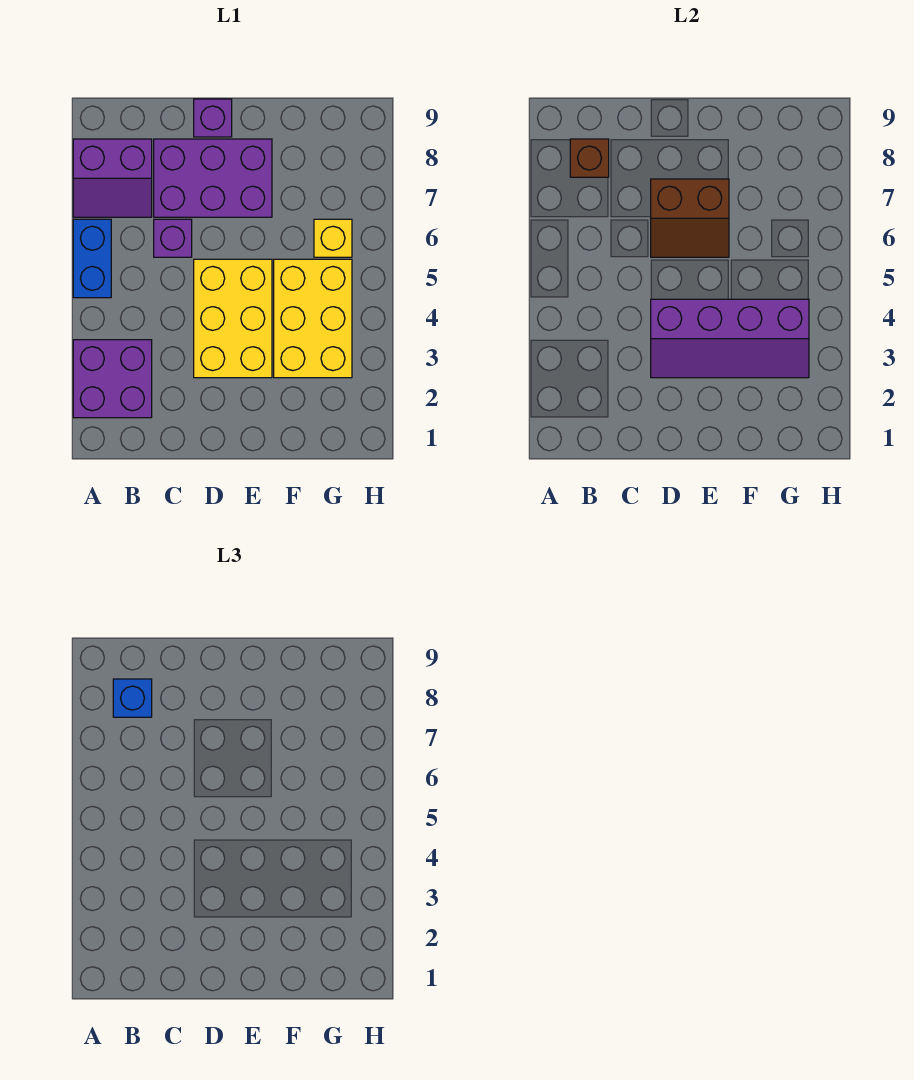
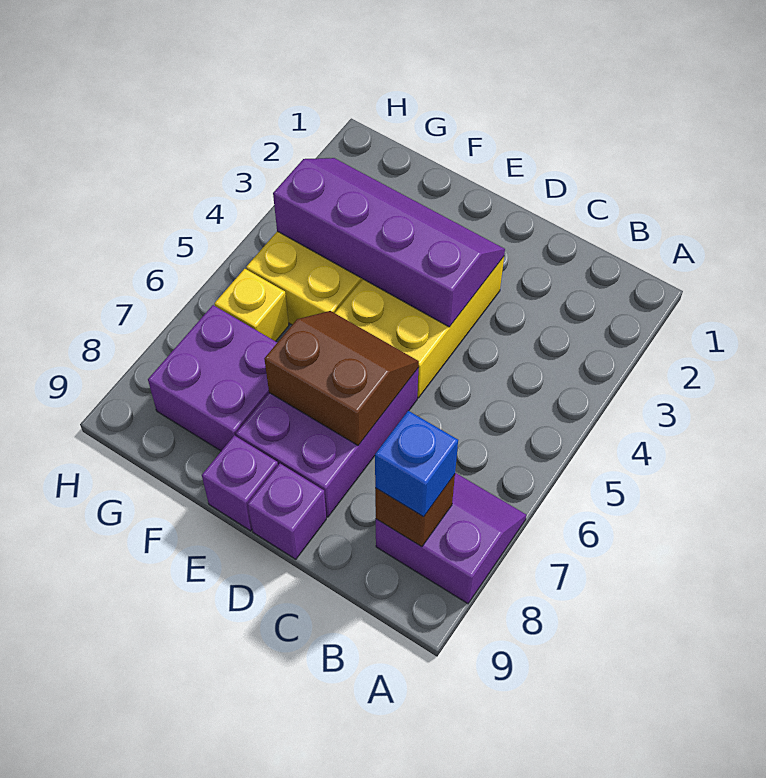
purple brick A2:B3 level 1 -> purple brick F7:G8 level 1
blue brick A5:A6 level 1 -> none
purple brick C6 level 1 -> purple brick E9 level 1
purple brick C7:E8 level 1 -> purple brick D6:E8 level 1

